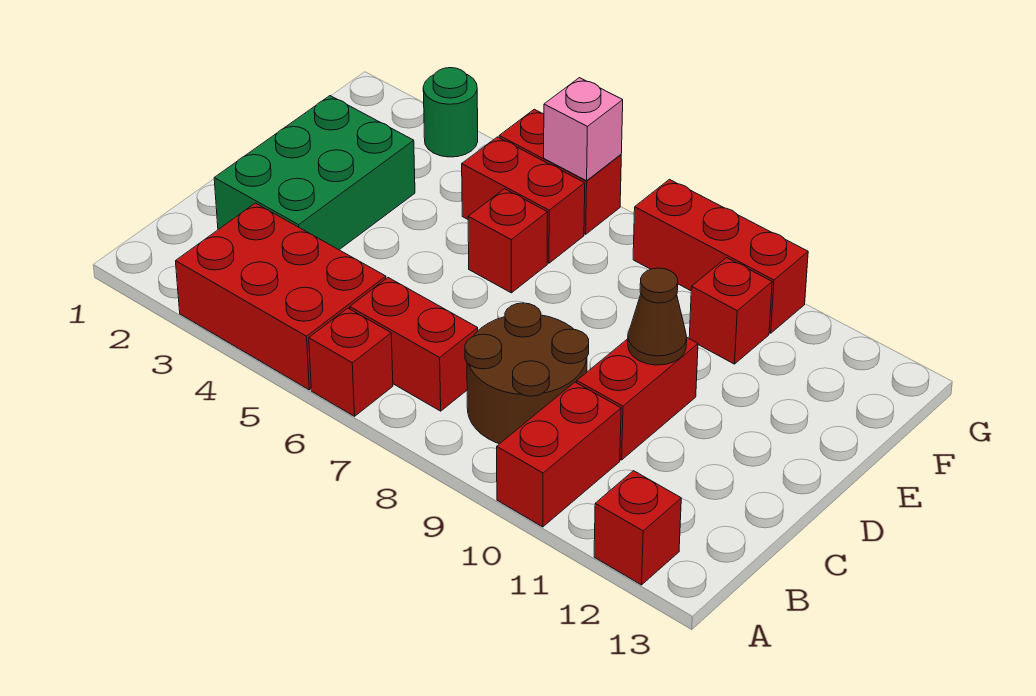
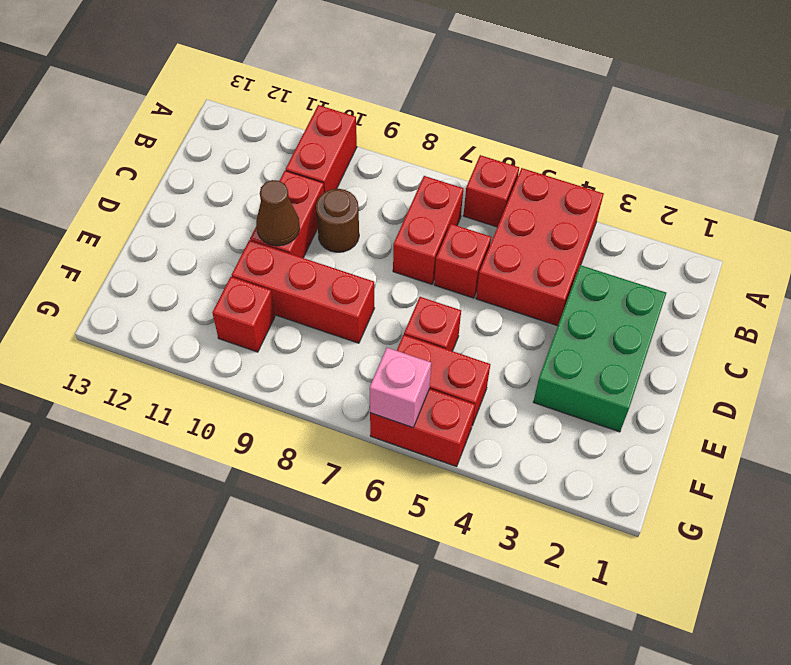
red brick A3:B5 level 1 -> red brick A4:C5 level 1
red brick A12 level 1 -> red brick C6 level 1
red brick B6:B7 level 1 -> red brick B7:C7 level 1
brown round brick B8:C9 level 1 -> brown round brick C9 level 1
green round brick G3 level 1 -> none
red brick G8:G10 level 1 -> red brick E8:E10 level 1

